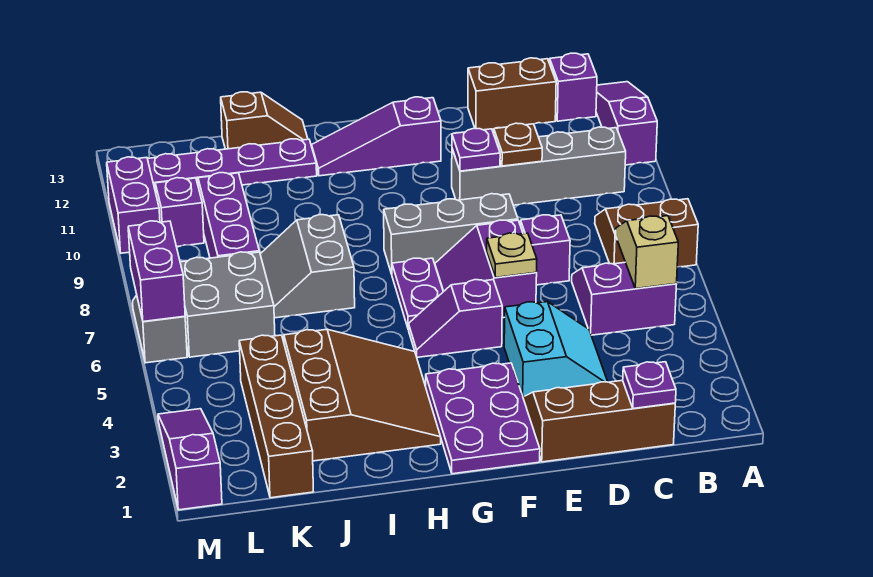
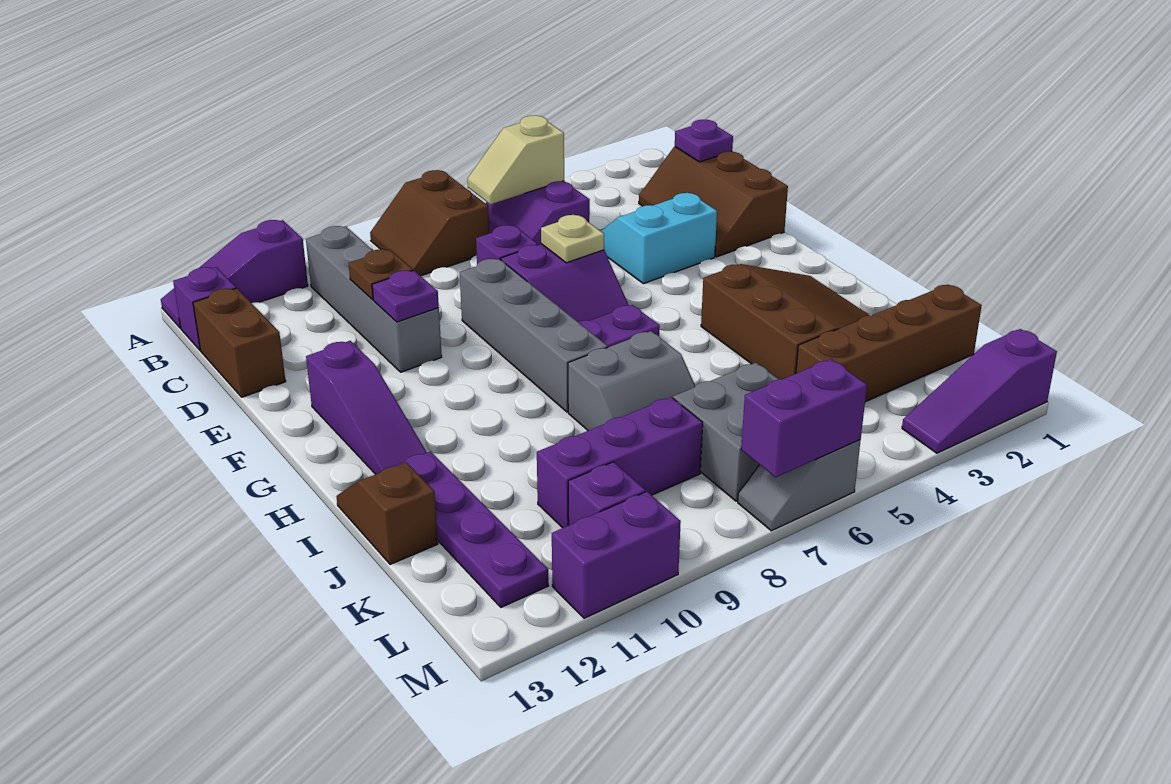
grey brick E8:G8 level 1 -> grey brick E8:H8 level 1
purple plate F1:G3 level 1 -> none
purple slope F5:G5 level 1 top F -> none
brown slope H2:J4 level 1 top J -> brown slope H2:J4 level 1 top 4

